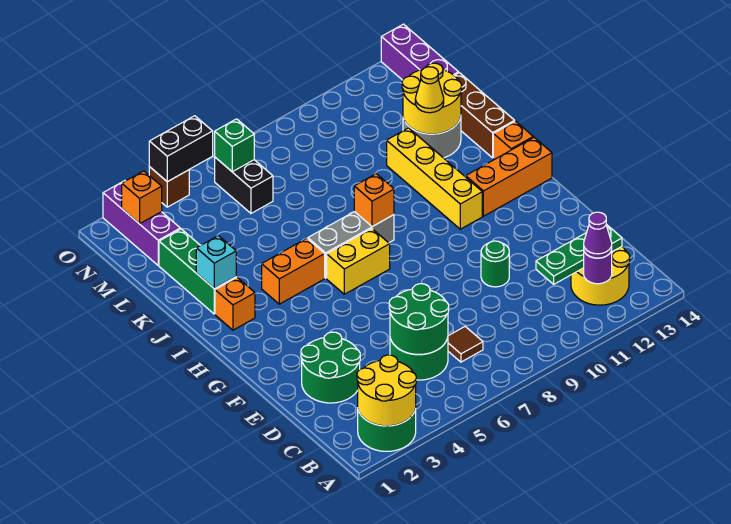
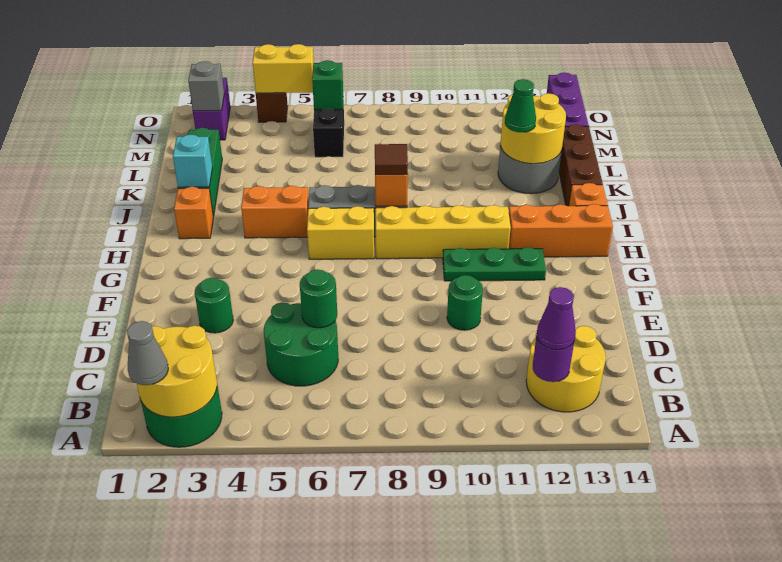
none -> grey cone A2 level 3
green round brick C5:D6 level 2 -> green round brick D6 level 2
brown tile C7 level 1 -> brown tile I8 level 3
green plate C11:C13 level 2 -> green plate G10:G12 level 1
green round brick D2:E3 level 1 -> green round brick E3 level 1
yellow brick H11:K11 level 1 -> yellow brick H8:H11 level 1
yellow cone K12 level 3 -> green cone K12 level 3
purple brick M2:O2 level 1 -> purple brick N2:O2 level 1
orange brick N2 level 2 -> grey brick N2 level 2
black brick O4:O5 level 2 -> yellow brick O4:O5 level 2

